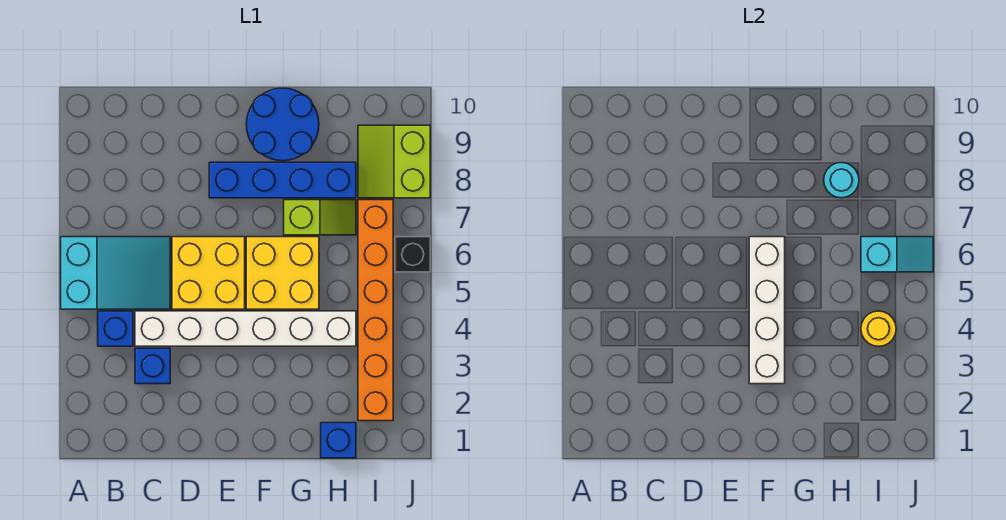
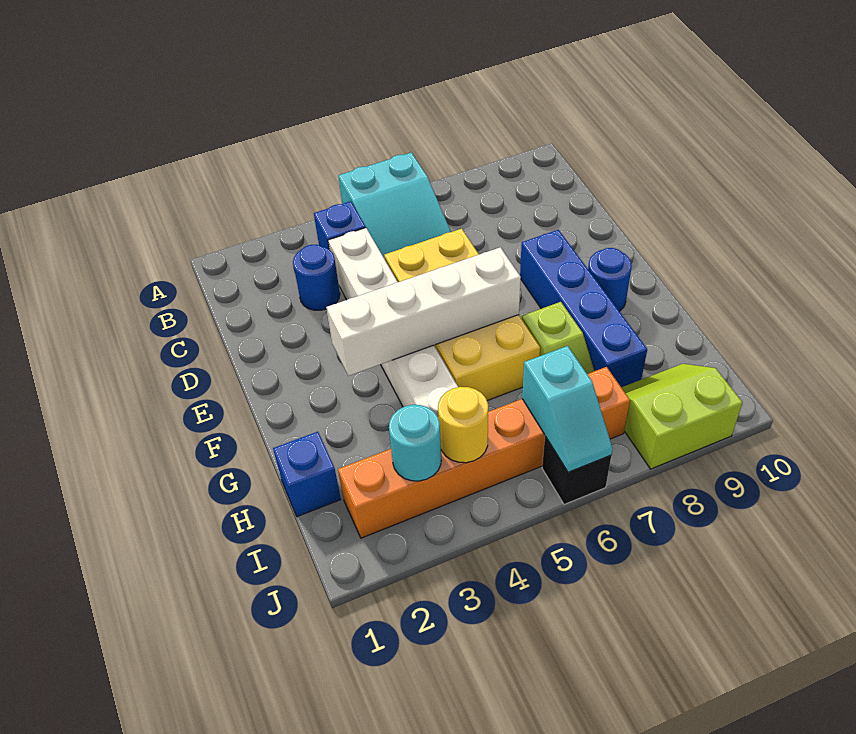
blue brick C3 level 1 -> blue round brick C3 level 1
blue round brick F9:G10 level 1 -> blue round brick F9 level 1
cyan round brick H8 level 2 -> cyan round brick I3 level 2

